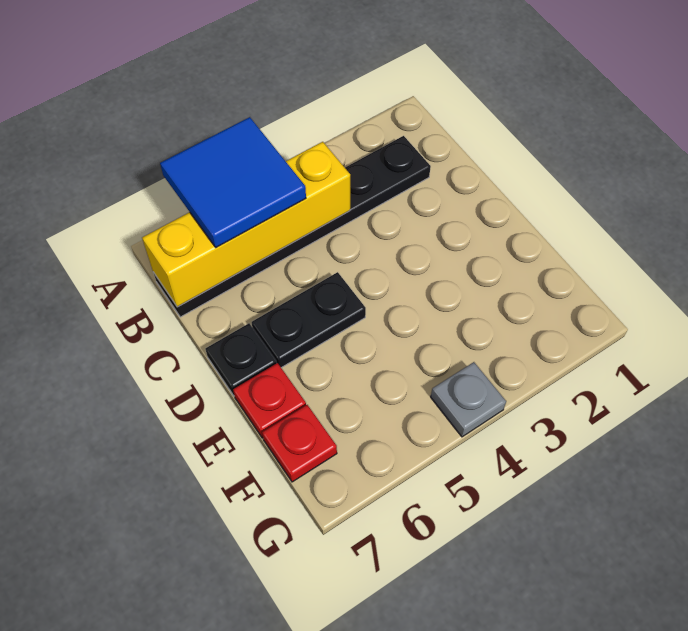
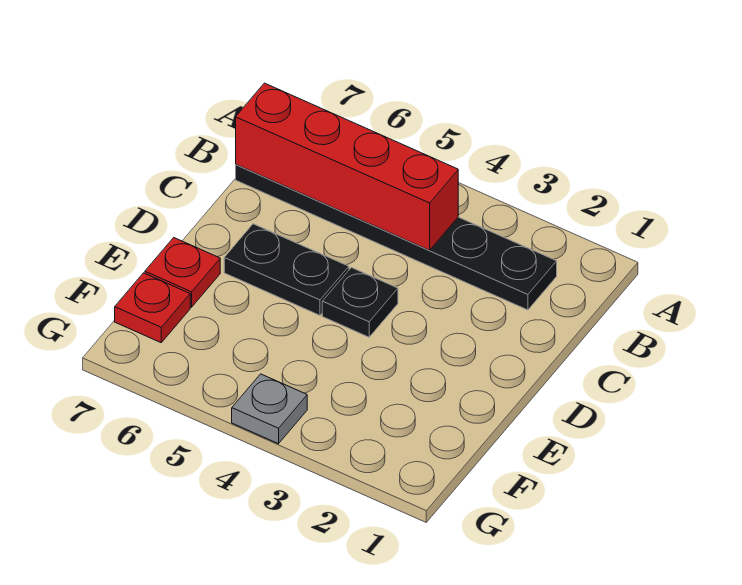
blue tile A5:B6 level 3 -> none
yellow brick B4:B7 level 2 -> red brick B4:B7 level 2
black plate D7 level 1 -> black plate D4 level 1

